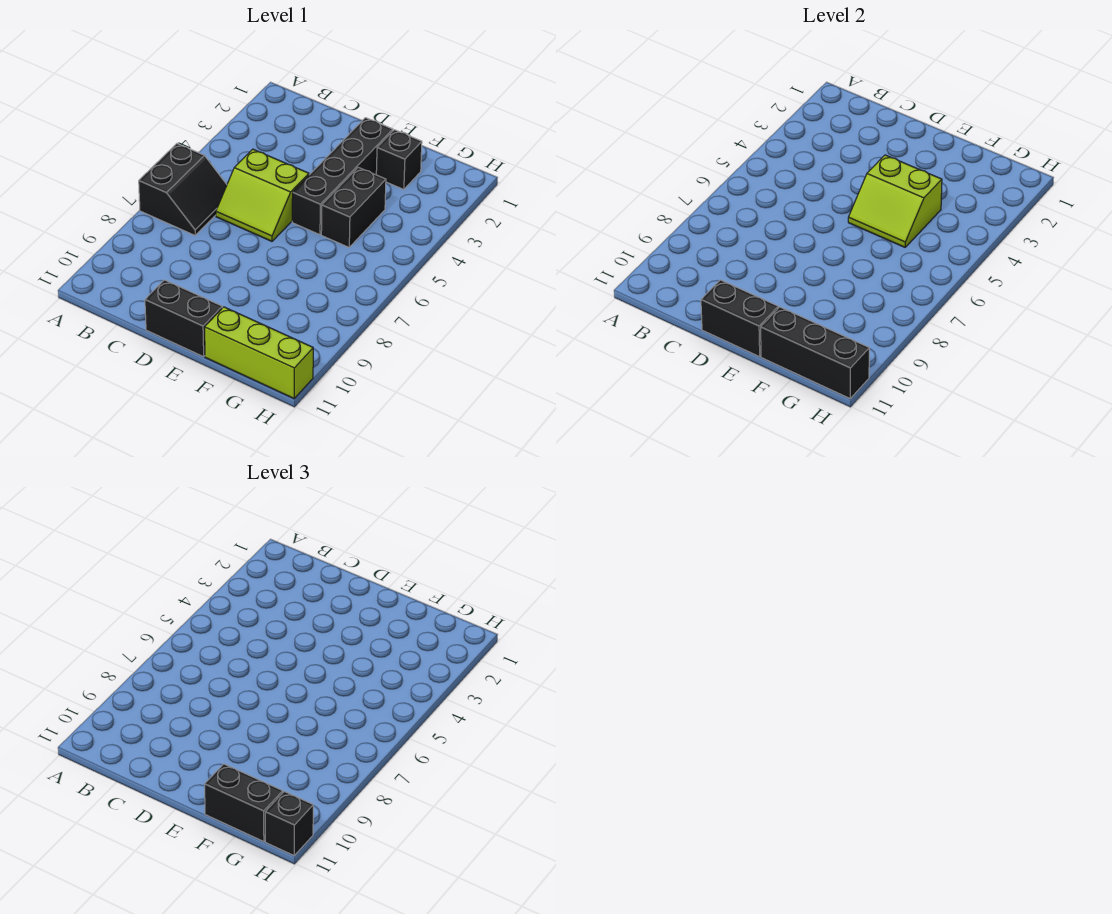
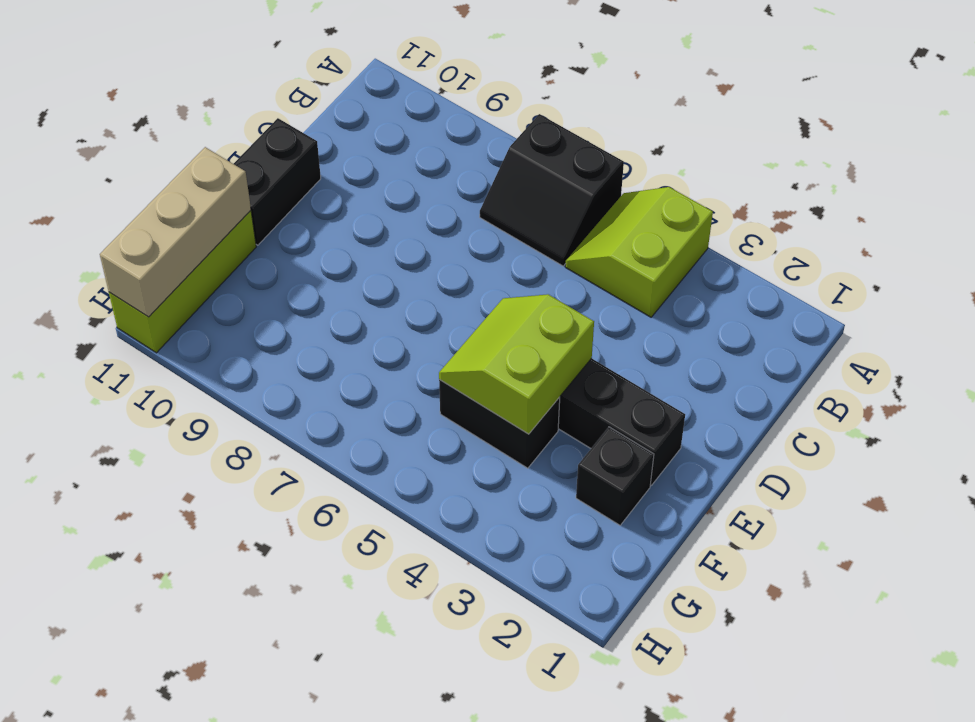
lime slope C5:D6 level 1 top 5 -> lime slope A4:B5 level 1 top 4
black brick D11:E11 level 2 -> none
black brick F11:H11 level 2 -> tan brick F11:H11 level 2
black brick F11:G11 level 3 -> none
black brick H11 level 3 -> none

